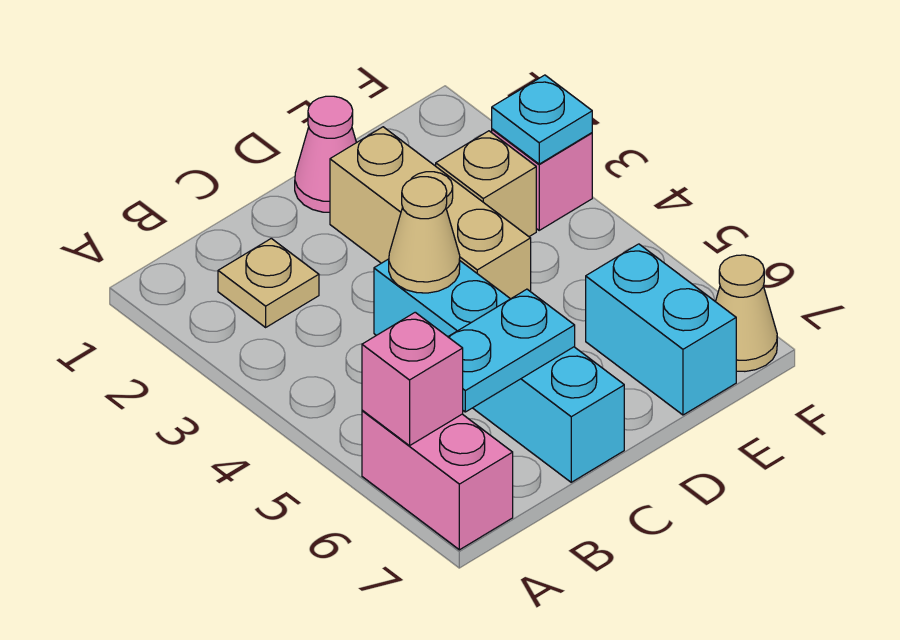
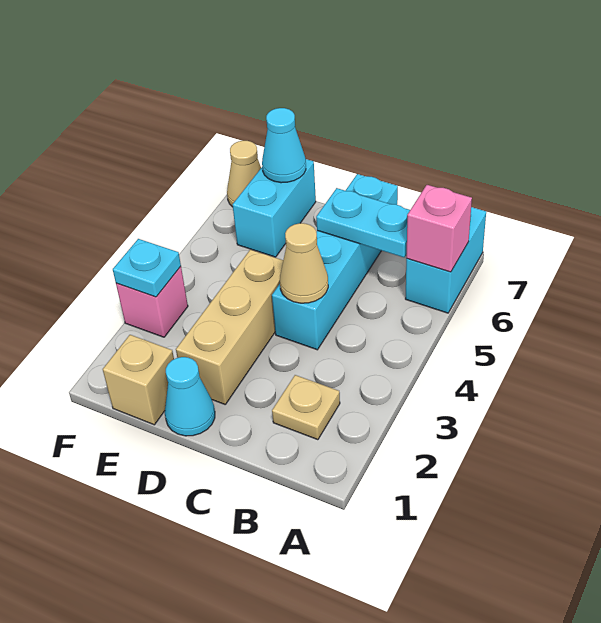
pink brick A6:A7 level 1 -> cyan brick A6:A7 level 1
pink cone D1 level 1 -> cyan cone D1 level 1
tan brick E3 level 1 -> tan brick E1 level 1
none -> cyan cone E7 level 2

